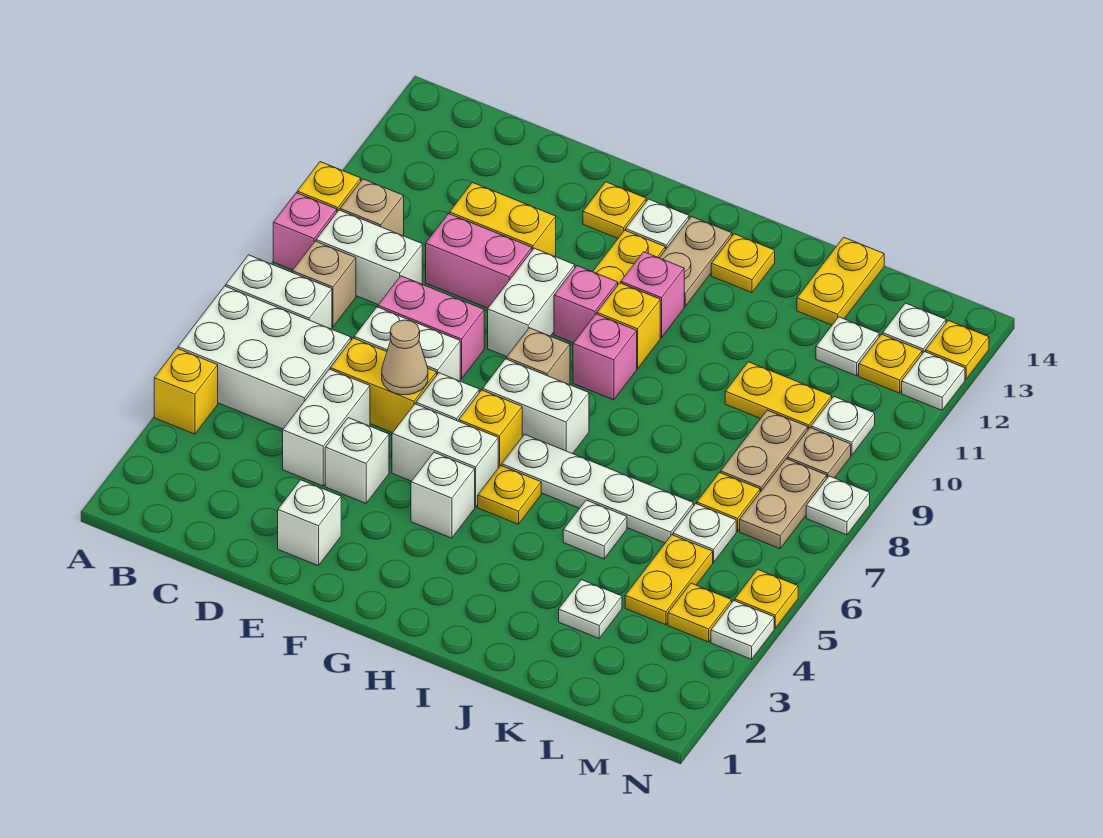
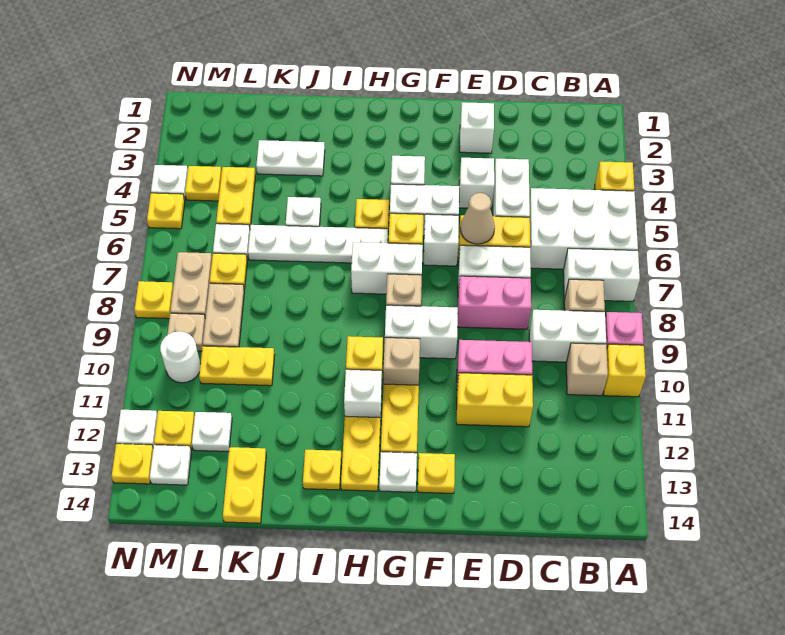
white brick F9:F10 level 1 -> white brick F9:G9 level 1
pink brick G10 level 1 -> tan brick G10 level 1
pink brick H9 level 1 -> none
pink brick H11 level 1 -> white brick H11 level 1
tan plate H12:H13 level 1 -> yellow plate H12:H13 level 1
white plate K3 level 1 -> white plate J3:K3 level 1
white plate M10 level 1 -> white round brick M10 level 1
white plate N8 level 1 -> yellow plate N8 level 1

